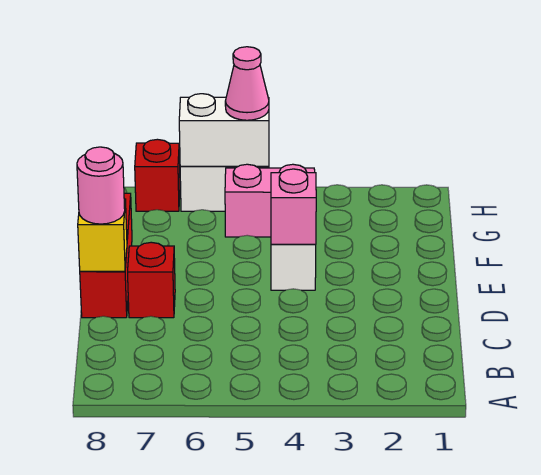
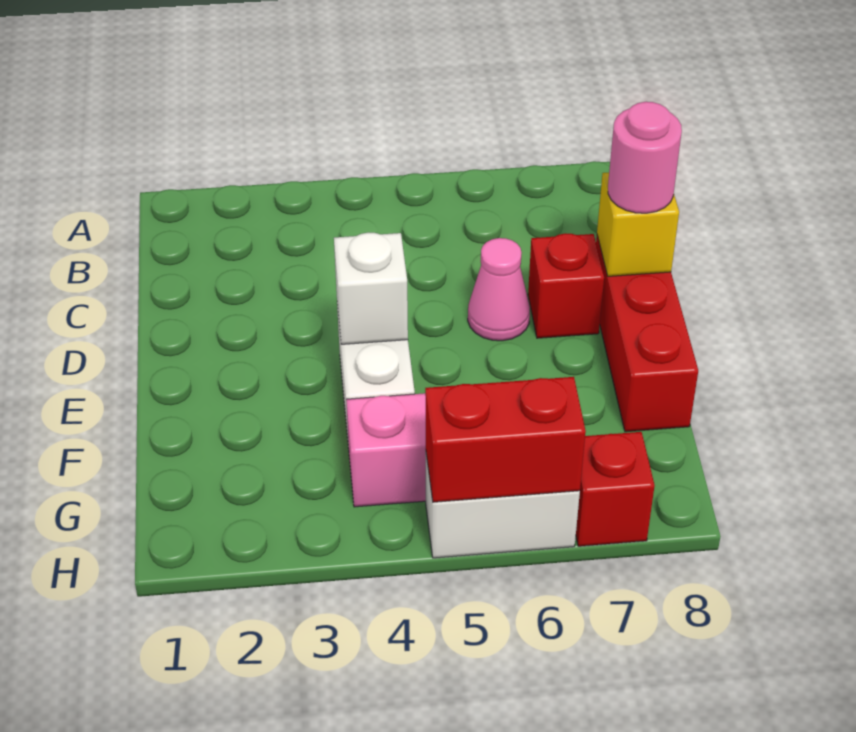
pink brick E4 level 2 -> white brick E4 level 2
white brick H5:H6 level 2 -> red brick H5:H6 level 2
pink cone H5 level 3 -> pink cone D6 level 1

